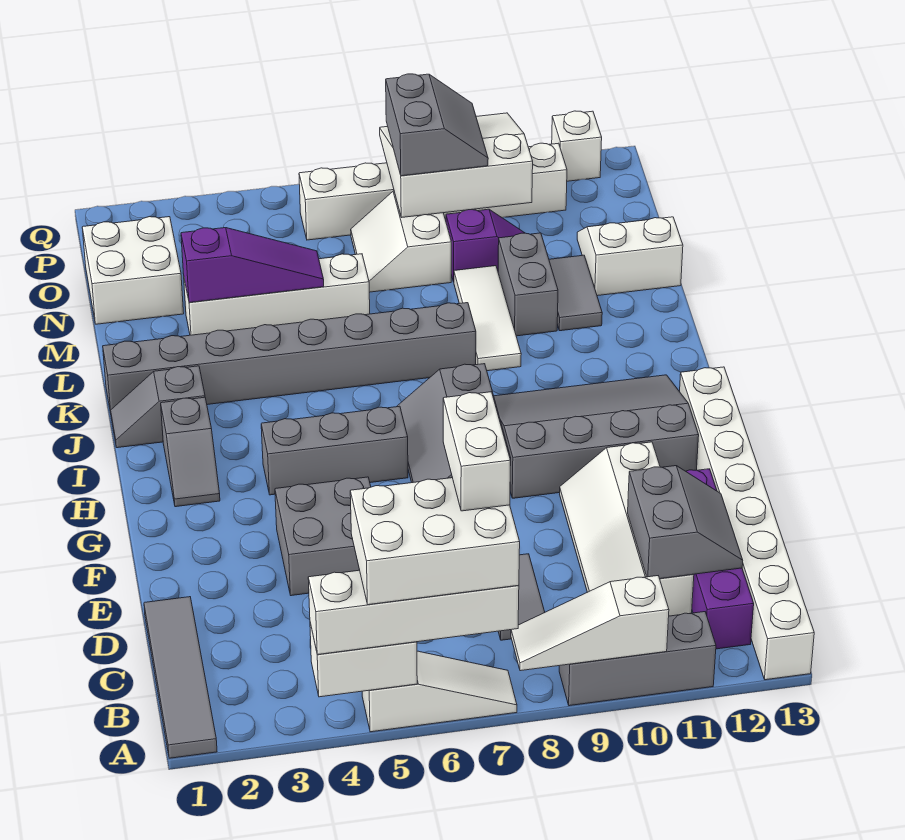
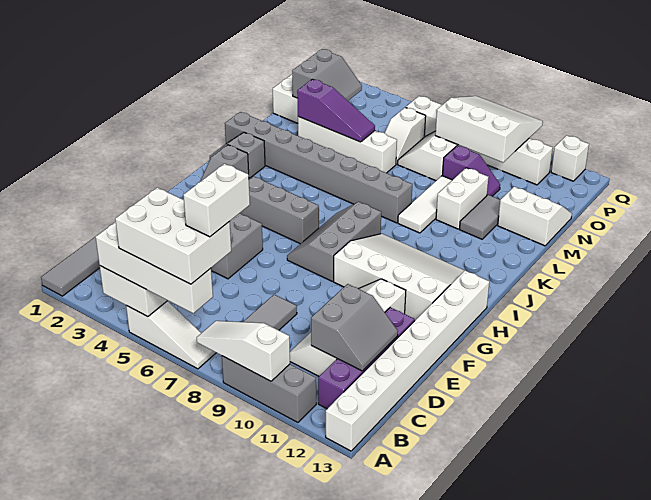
grey slope G9:I12 level 1 top G -> white slope G9:I12 level 1 top G
grey brick L10:M10 level 1 -> white brick L10:M10 level 1
none -> white slope N6:O6 level 1 top O
grey slope O8:P9 level 3 top 8 -> grey slope N2:O3 level 2 top 2

